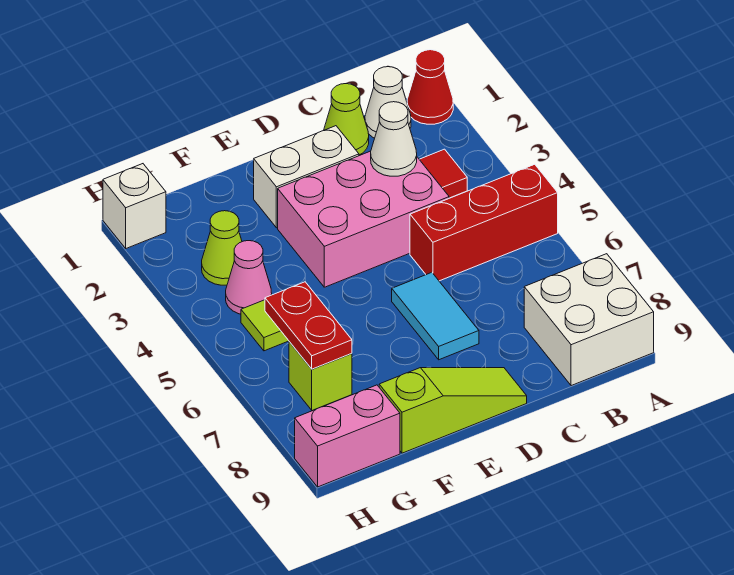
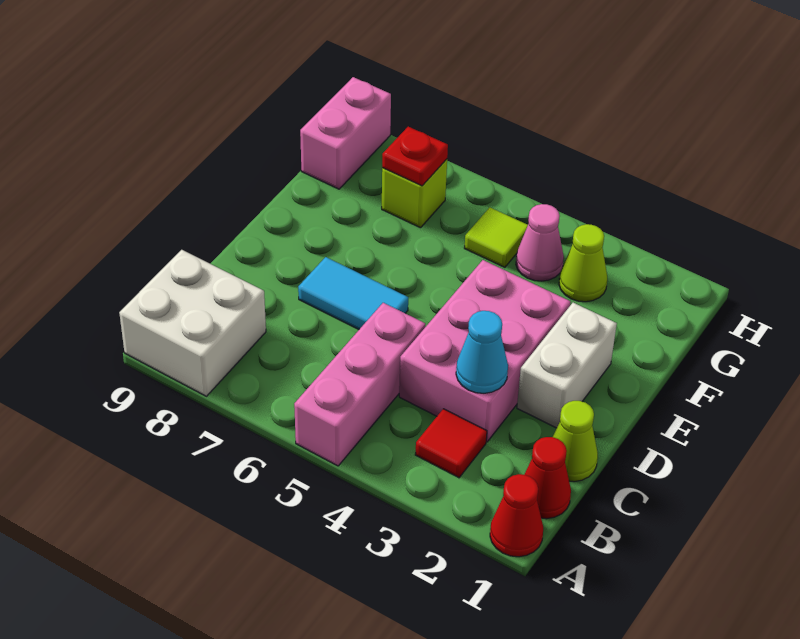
red brick A5:C5 level 1 -> pink brick A5:C5 level 1
white cone B1 level 1 -> red cone B1 level 1
white cone C3 level 2 -> cyan cone C3 level 2
lime slope D9:F9 level 1 top F -> none
red plate G6:G7 level 2 -> red plate G7 level 2
white brick H1 level 1 -> none

